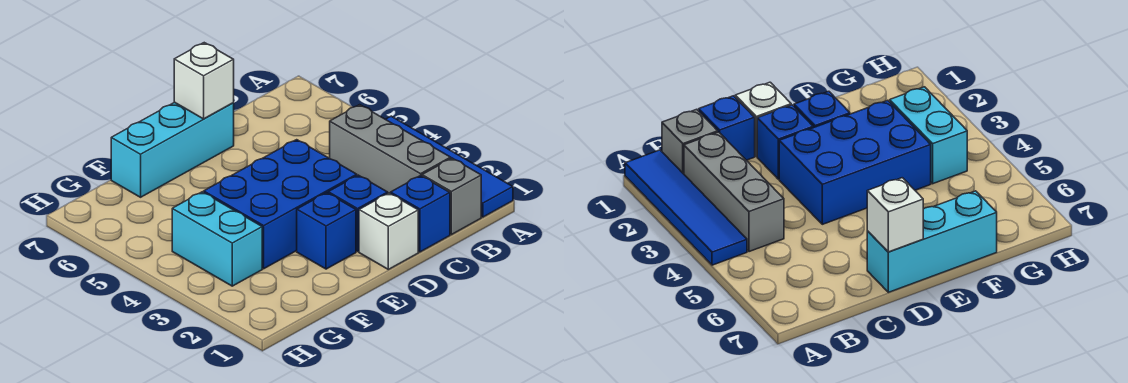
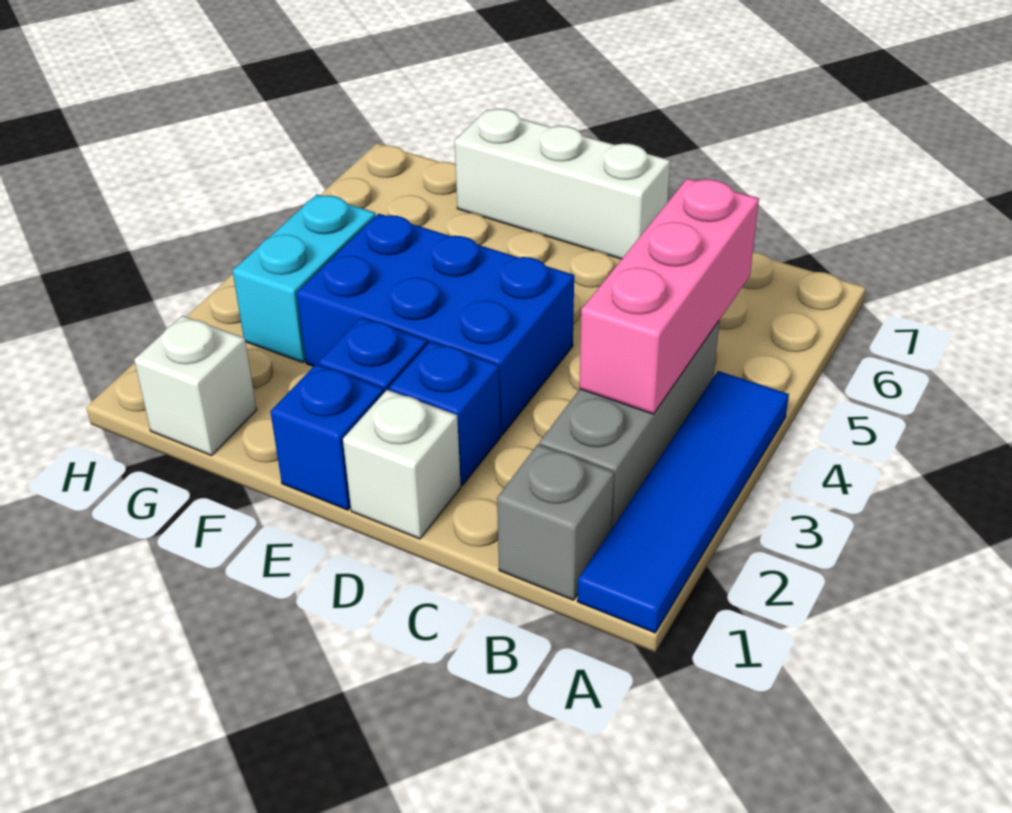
none -> pink brick B3:B5 level 2
blue brick C1 level 1 -> blue brick E1 level 1
cyan brick D7:F7 level 1 -> white brick D7:F7 level 1
white brick D7 level 2 -> white brick G1 level 1

